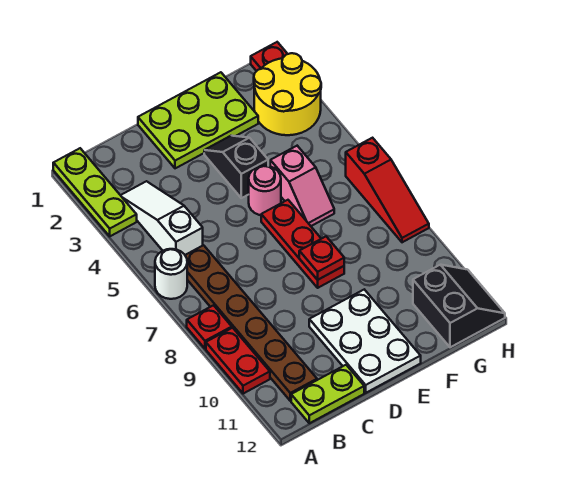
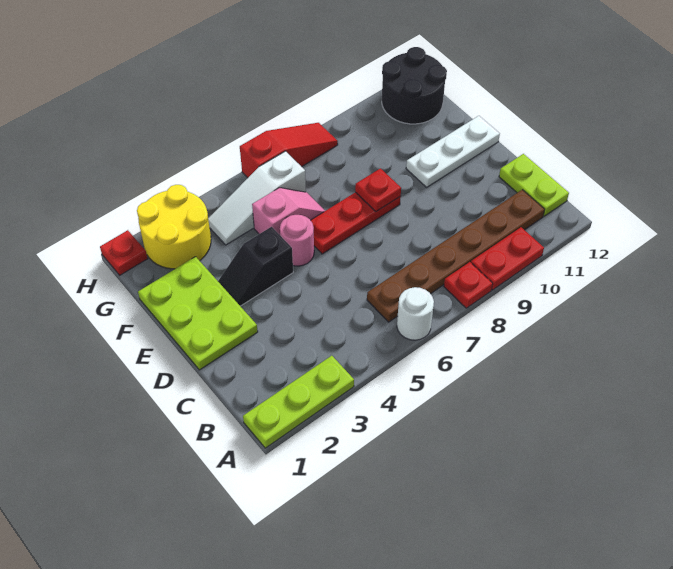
white slope B3:B5 level 1 top 5 -> white slope G4:G6 level 1 top 6
white plate D10:E12 level 1 -> white plate E10:E12 level 1
black slope G11:H12 level 1 top G -> black round brick G11:H12 level 1

